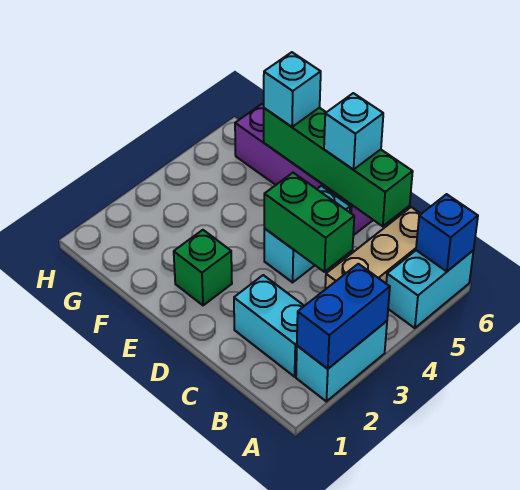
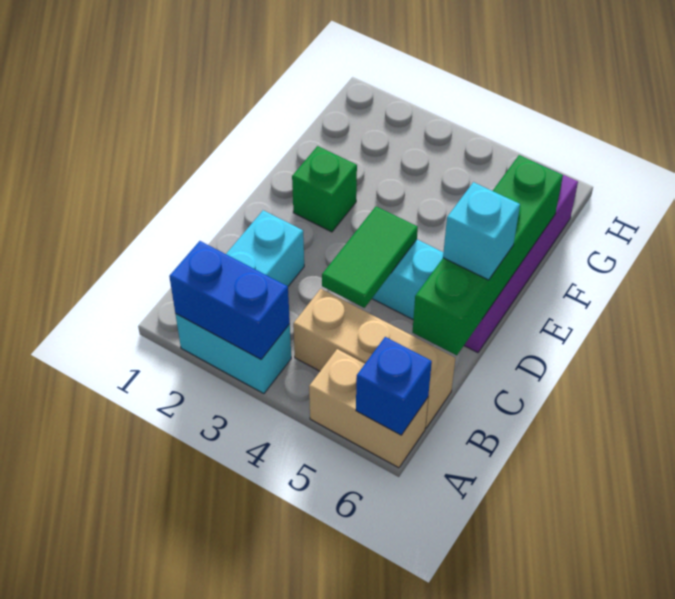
cyan brick A5:A6 level 1 -> tan brick A5:A6 level 1
green brick C4:D4 level 2 -> green tile C4:D4 level 2
cyan brick F6 level 3 -> none

